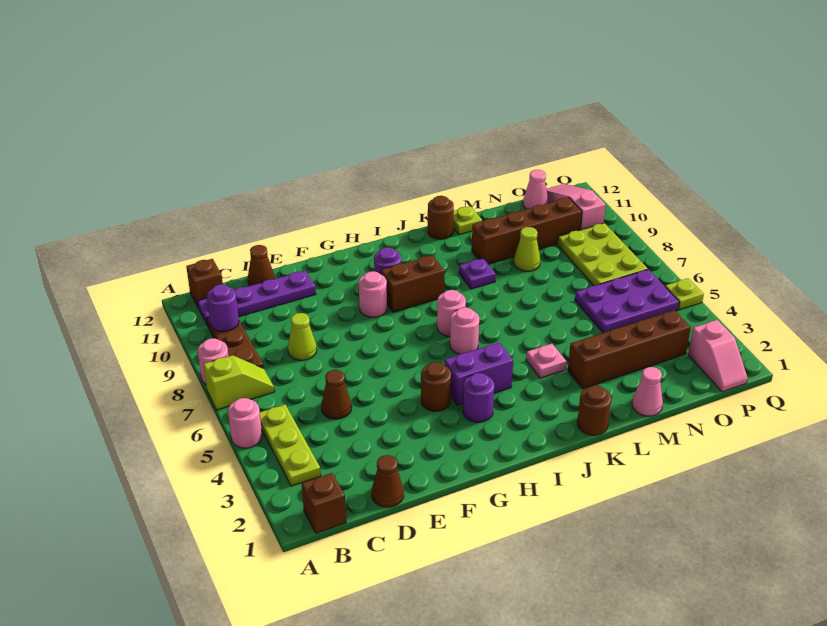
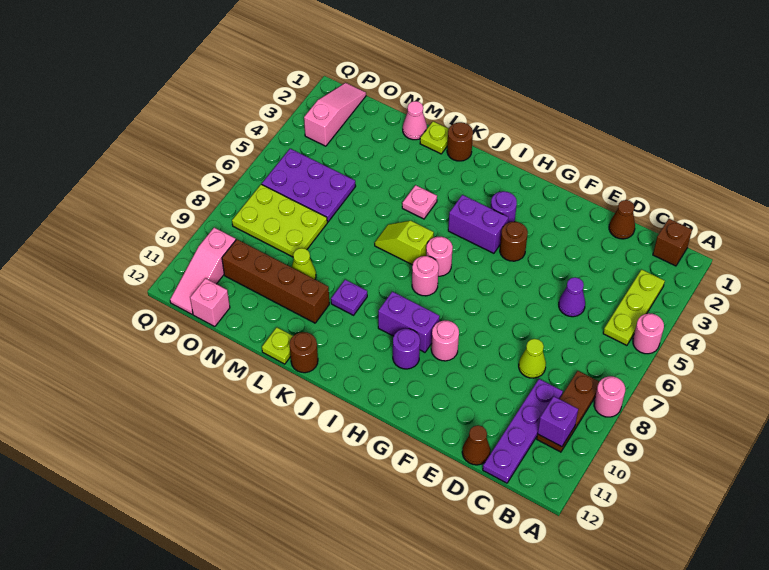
lime slope A7:B7 level 1 top A -> lime slope J6:K6 level 1 top J
purple round brick B10 level 2 -> purple brick B10 level 2
purple plate B11:E11 level 1 -> purple plate C9:C12 level 1
brown brick B12 level 1 -> none
brown cone D5 level 1 -> purple cone D5 level 1
brown brick H9:I9 level 1 -> purple brick H9:I9 level 1
brown brick L3:O3 level 1 -> none
lime plate O7:P9 level 1 -> lime plate N7:P8 level 1
pink cone O12 level 1 -> pink brick O12 level 1
pink slope P1:P2 level 1 top 2 -> pink slope P1:P3 level 1 top 3
lime plate Q5 level 1 -> lime plate L1 level 1

